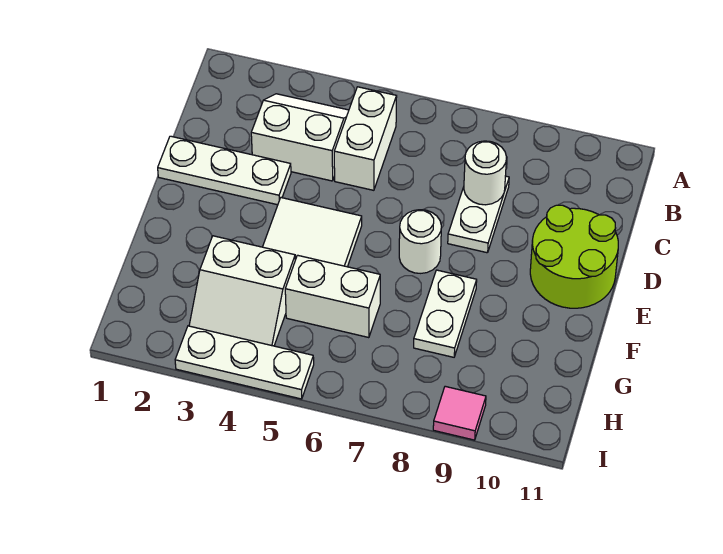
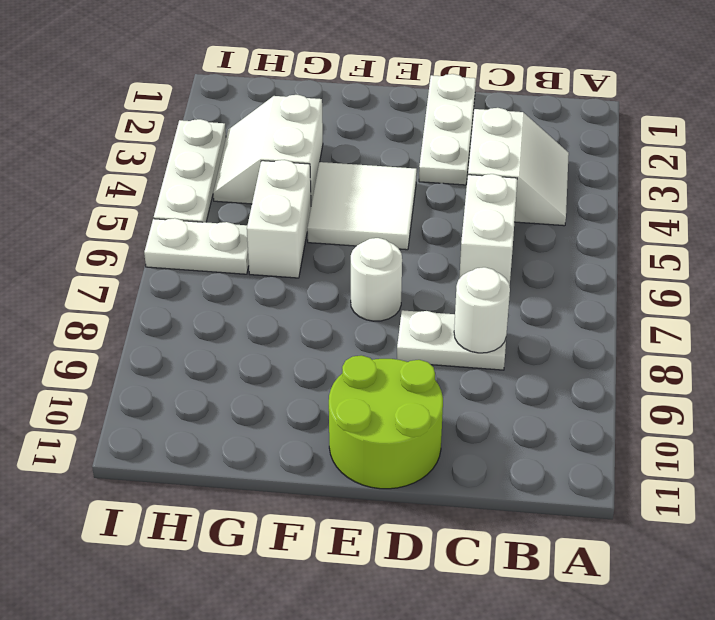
white brick B5:C5 level 1 -> white brick C5:C6 level 1
white plate F8:G8 level 1 -> white plate H6:I6 level 1
pink tile I9 level 1 -> none

